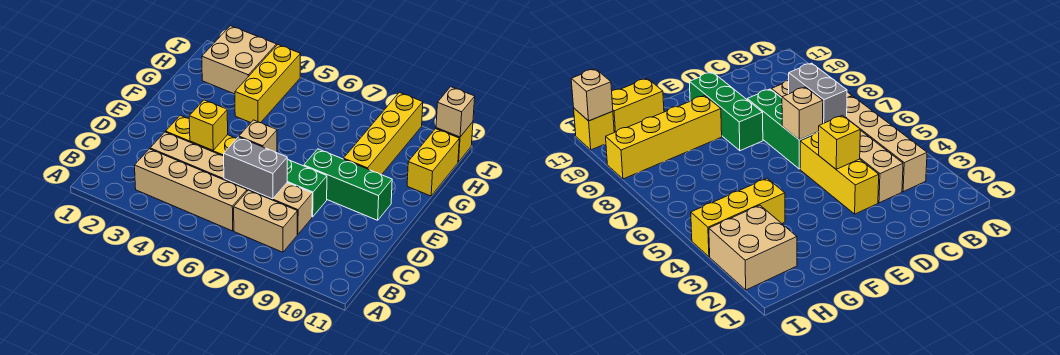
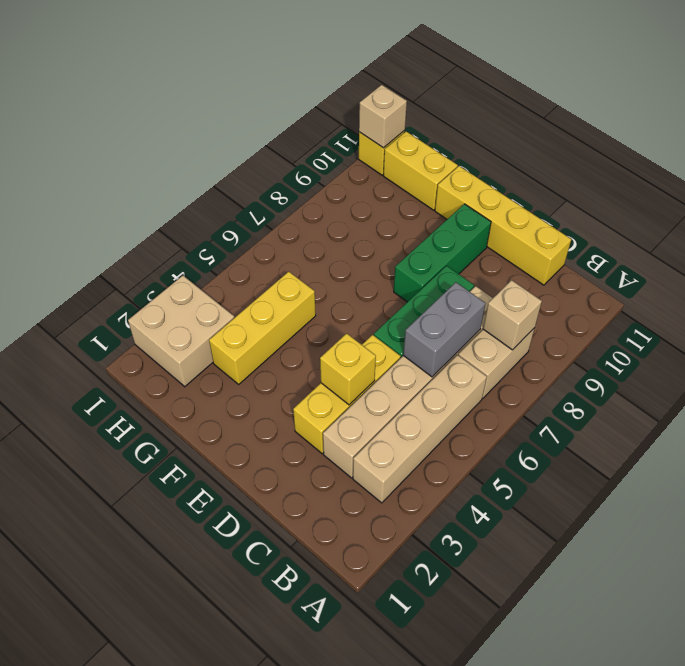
tan brick D6 level 2 -> tan brick B8 level 2
yellow brick F9:I9 level 1 -> yellow brick C11:F11 level 1
yellow brick G4:I4 level 1 -> yellow brick G3:G5 level 1

